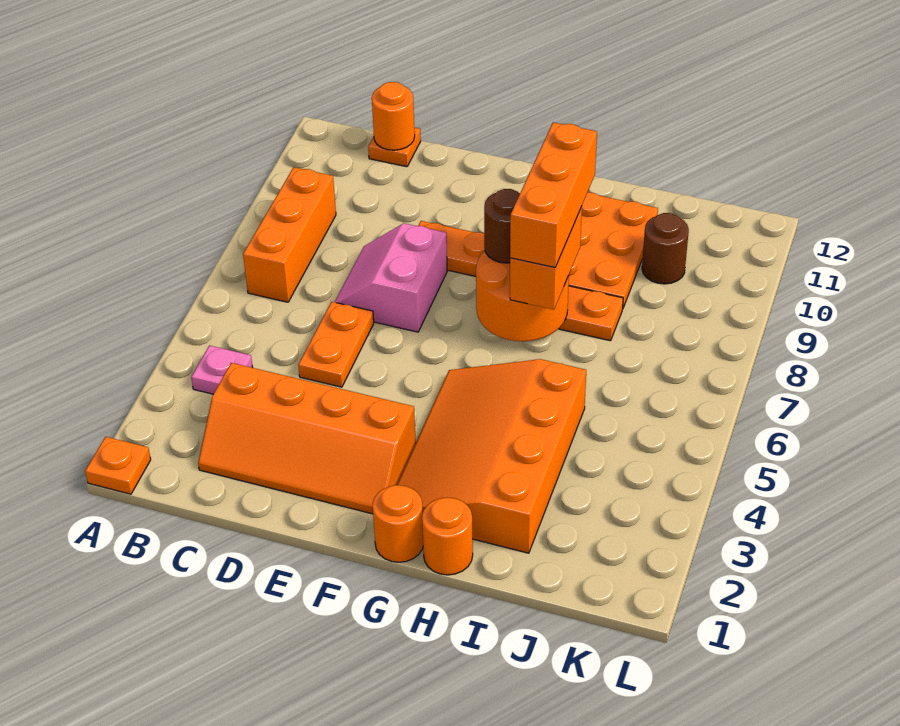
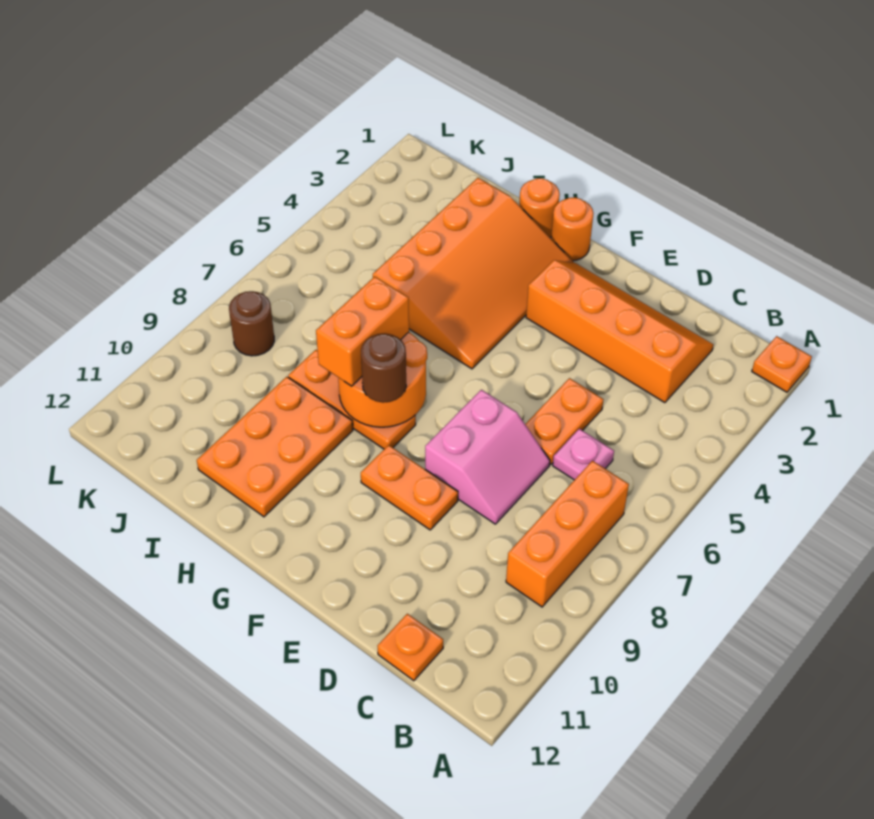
pink plate B4 level 1 -> pink plate C6 level 1
orange round brick C12 level 2 -> none
orange brick H7:H9 level 4 -> none
brown round brick J10 level 1 -> brown round brick K8 level 1

